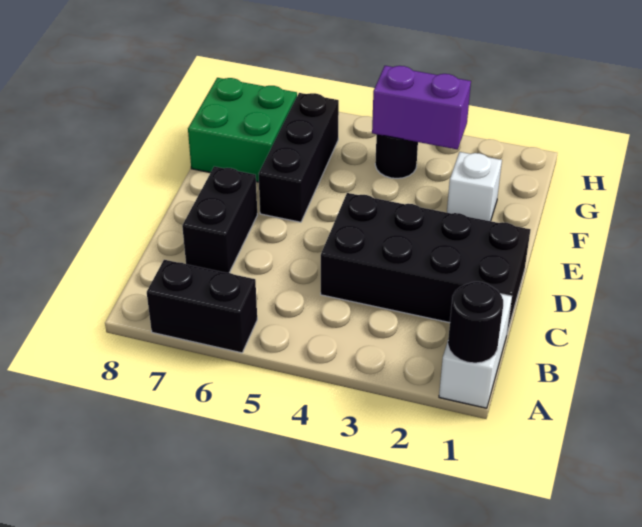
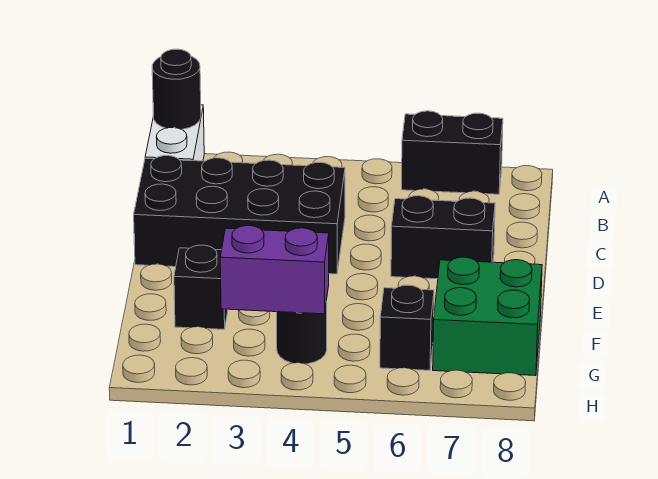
black brick C7:D7 level 1 -> black brick D6:D7 level 1
black brick E6:G6 level 1 -> black brick G6 level 1
white brick F2 level 1 -> black brick F2 level 1

